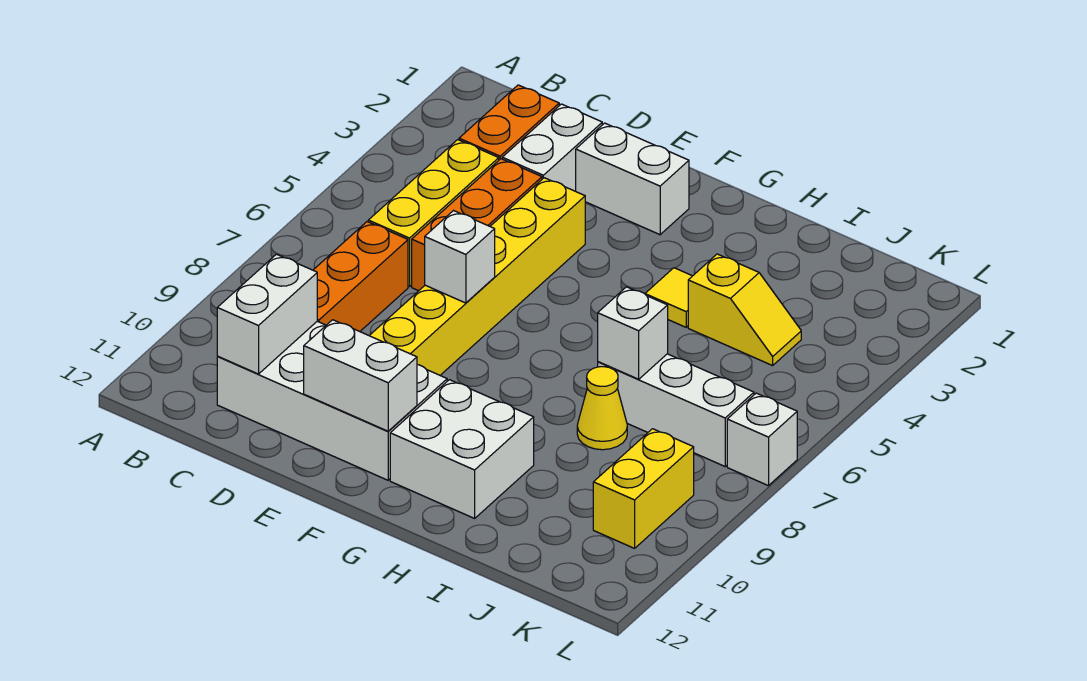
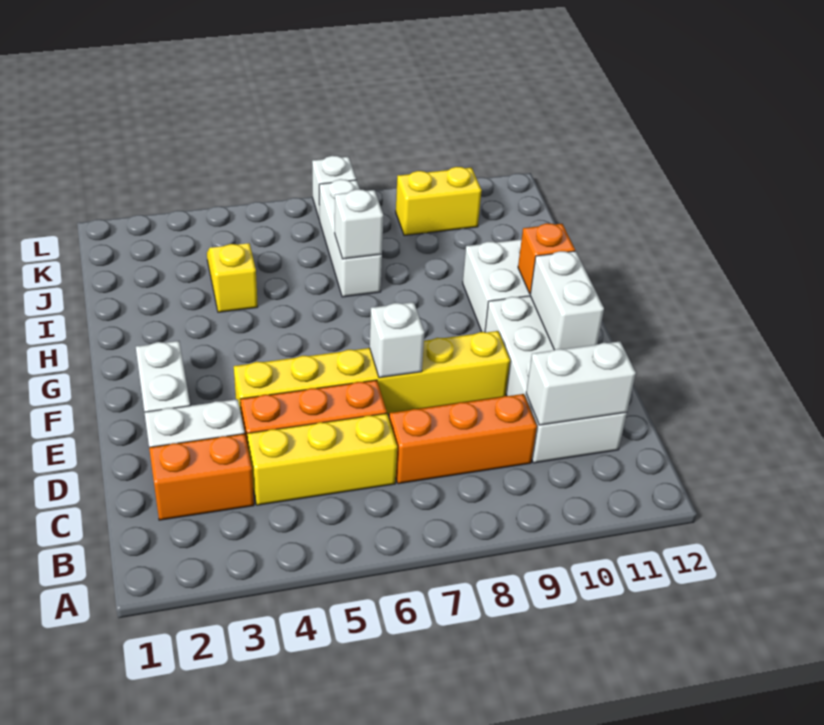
none -> orange brick G11 level 2
yellow tile H4 level 1 -> none
yellow cone I8 level 1 -> none

